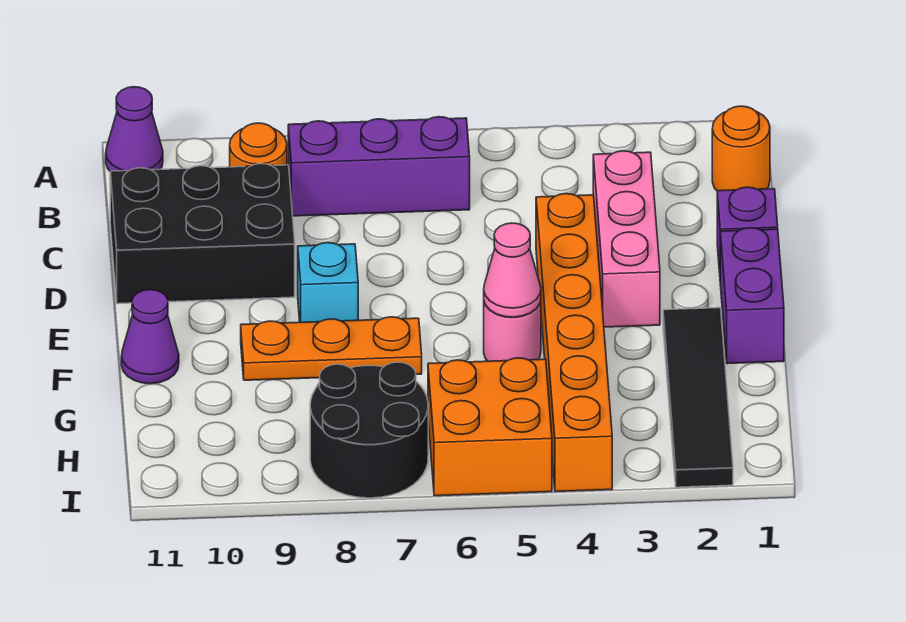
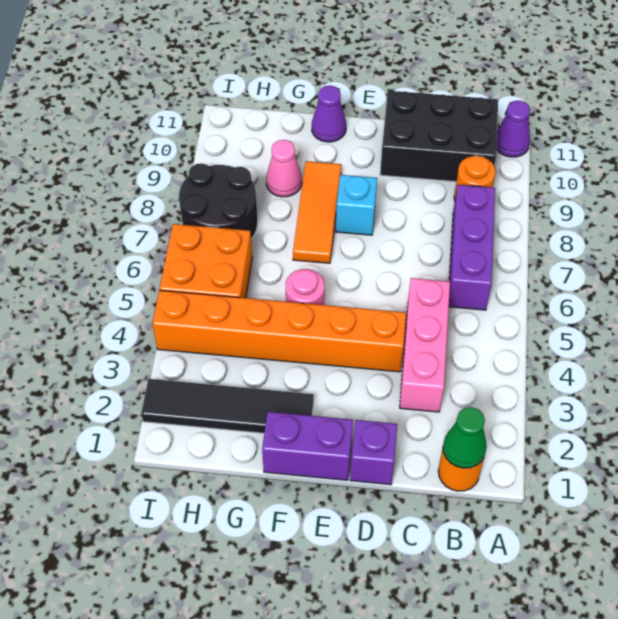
none -> green cone B1 level 2
pink brick C3:E3 level 1 -> pink brick C3:C5 level 1
black brick C9:D11 level 1 -> black brick B10:D11 level 1
pink cone F5 level 2 -> pink cone G9 level 1
orange plate F7:F9 level 1 -> orange tile F7:F9 level 1

